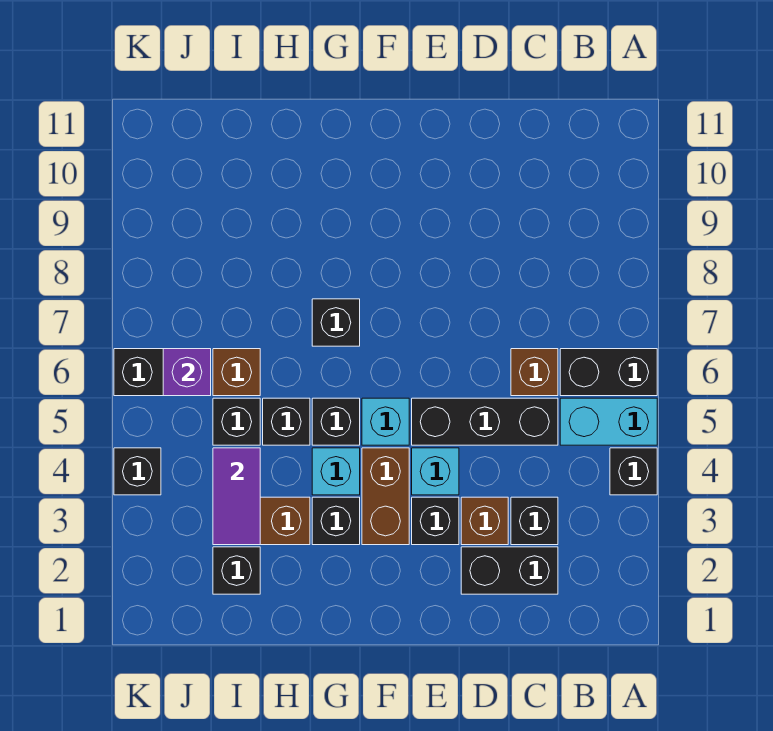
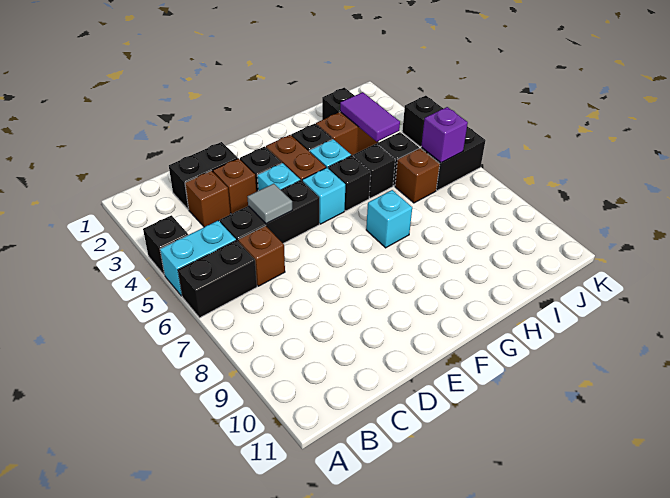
black brick C3 level 1 -> brown brick C3 level 1
none -> grey tile D5 level 2
black brick G7 level 1 -> cyan brick G7 level 1

